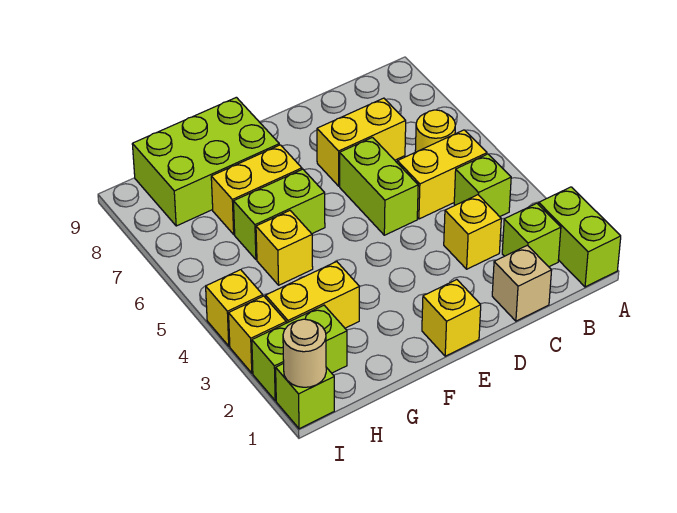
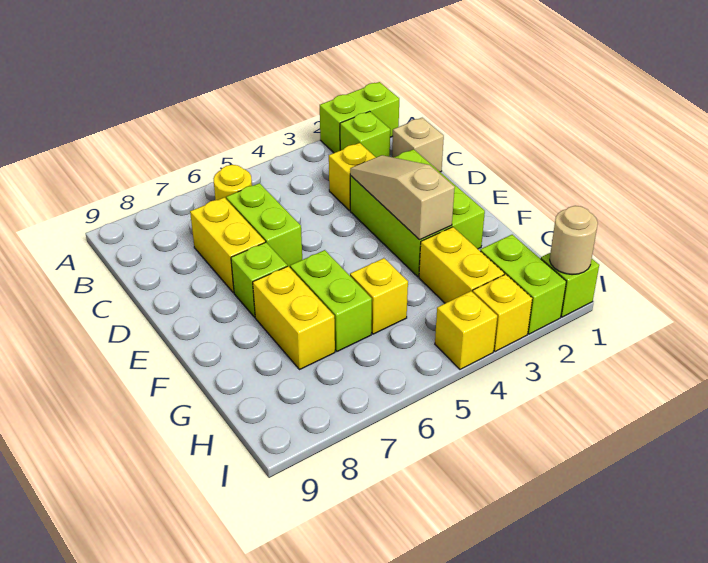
lime brick B4 level 1 -> lime brick E7 level 1
yellow brick B5:C5 level 1 -> none
none -> tan slope D3:F3 level 2 top F
lime brick D5:D6 level 1 -> lime brick C6:D6 level 1
yellow brick E1 level 1 -> none
lime brick F8:H9 level 1 -> lime brick D2:F3 level 1

